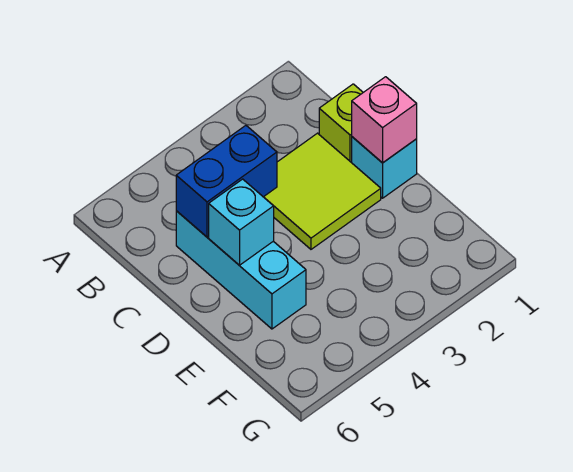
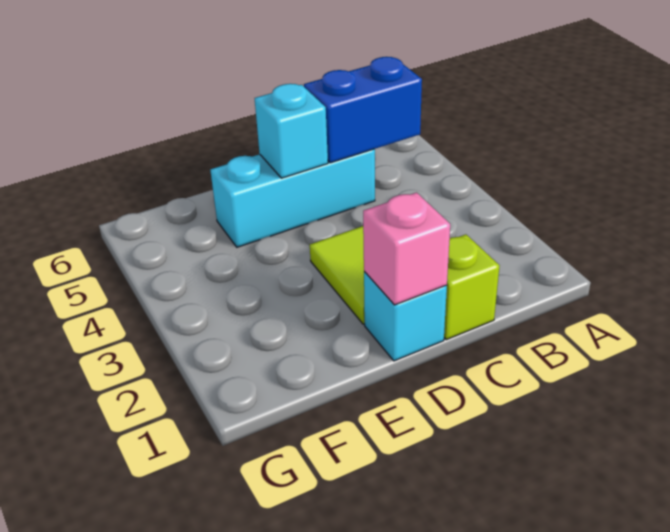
blue brick C4:C5 level 2 -> blue brick B5:C5 level 2

